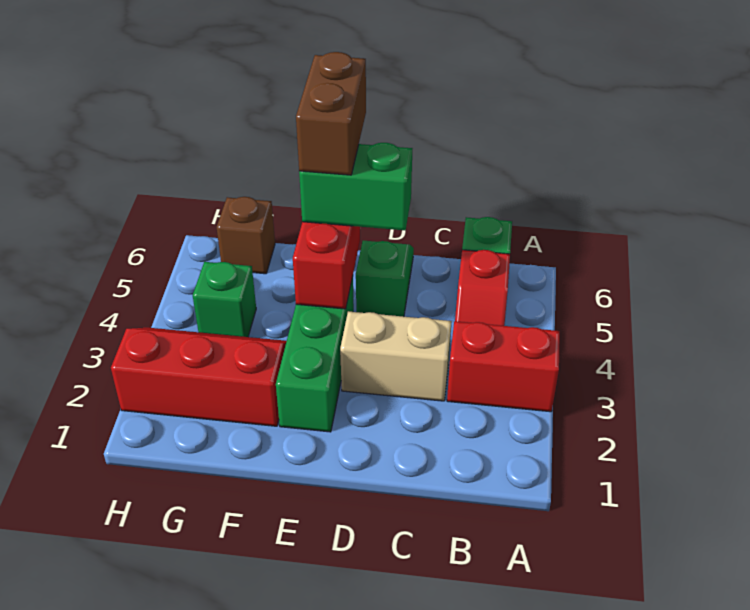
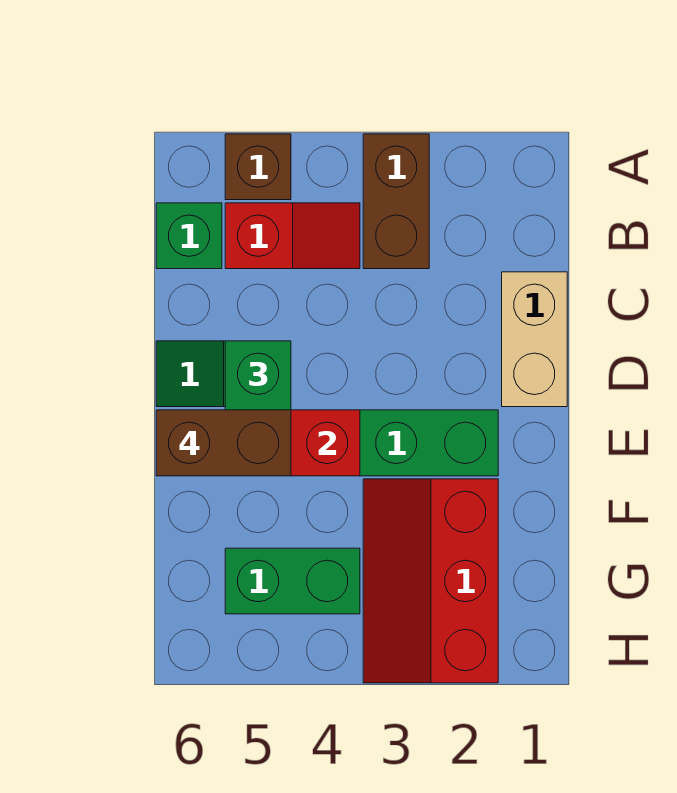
red brick A3:B3 level 1 -> brown brick A3:B3 level 1
tan brick C3:D3 level 1 -> tan brick C1:D1 level 1
green brick G4 level 1 -> green brick G4:G5 level 1
brown brick G6 level 1 -> brown brick A5 level 1

